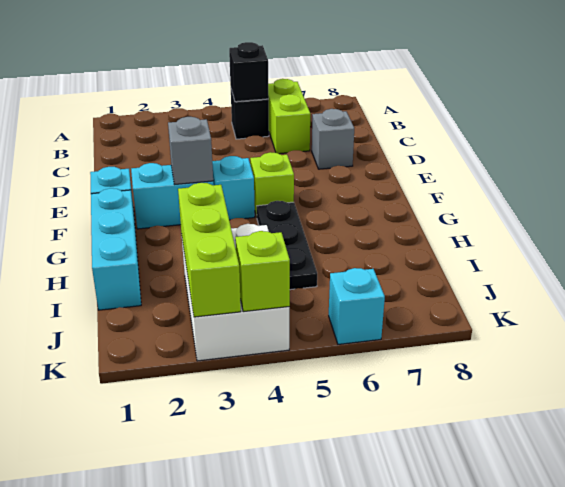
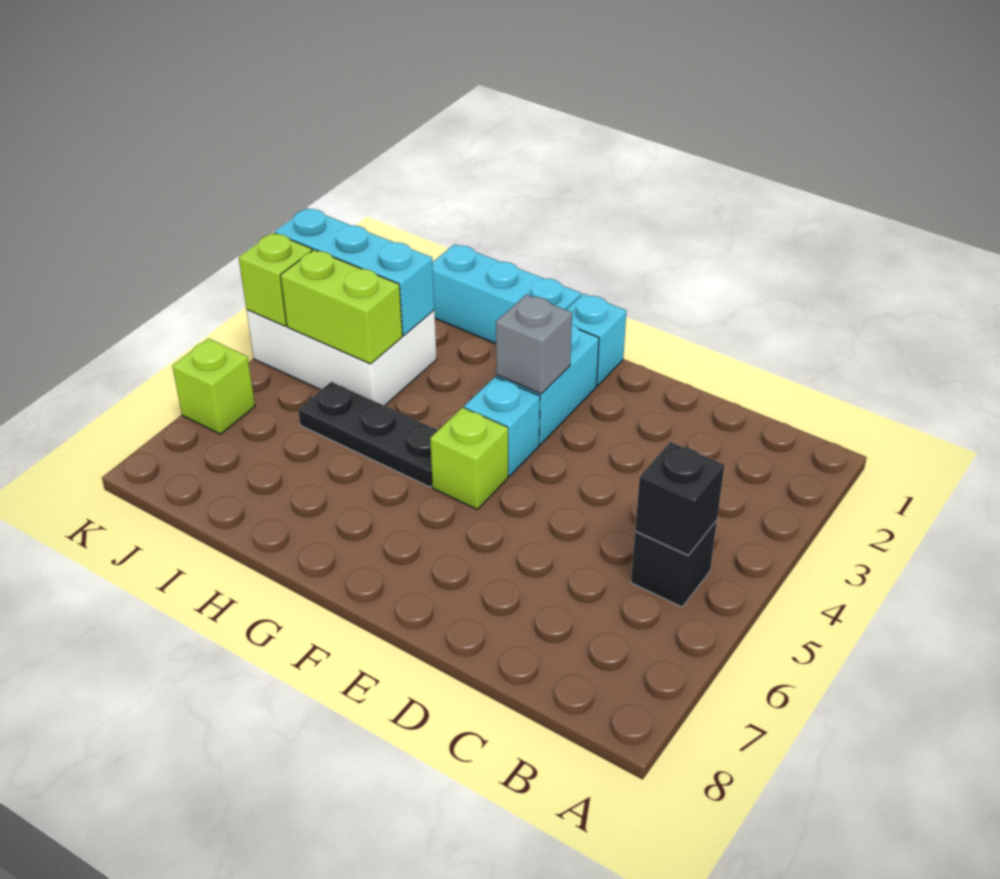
lime brick B6:C6 level 1 -> lime brick I4:J4 level 2
grey brick D7 level 1 -> none
lime brick I3:K3 level 2 -> cyan brick I3:K3 level 2
cyan brick K6 level 1 -> lime brick K6 level 1

